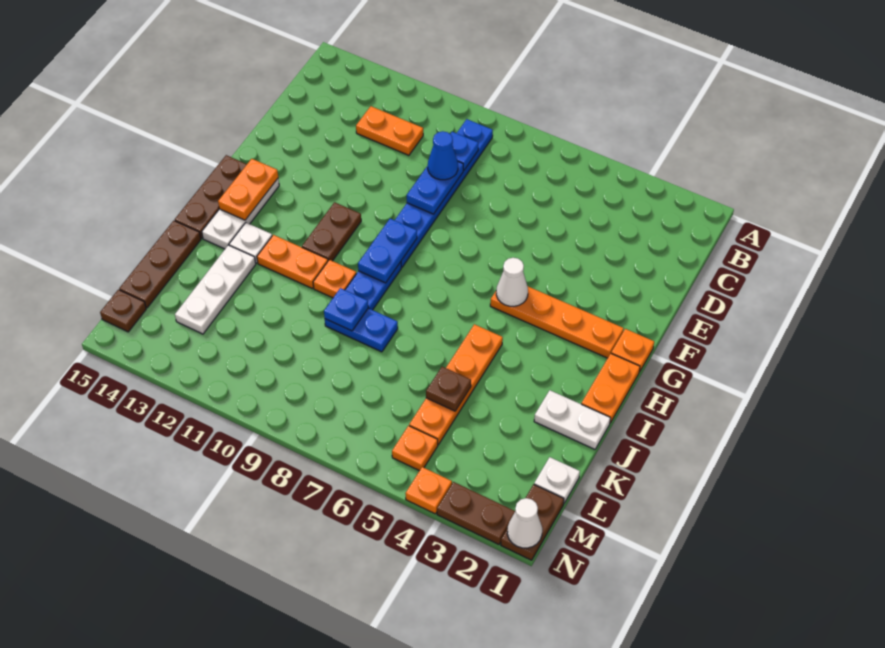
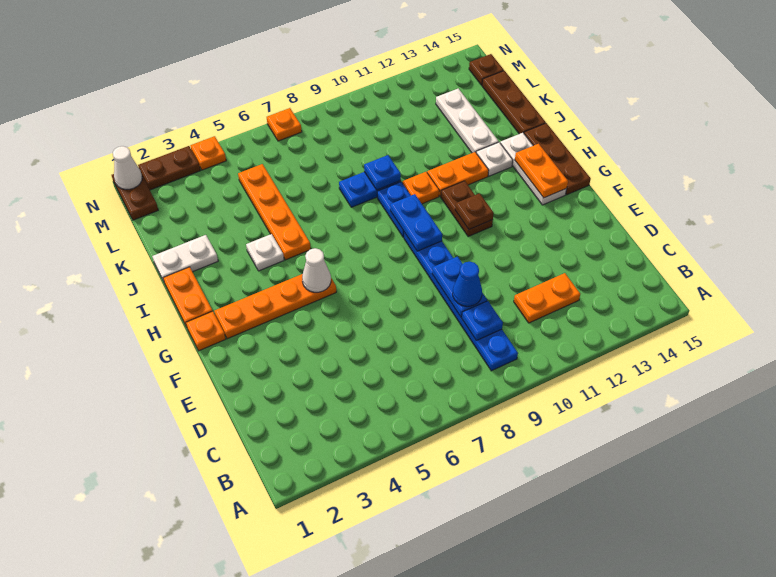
brown plate K5 level 2 -> brown plate G11 level 2
white plate L1 level 1 -> white plate I4 level 1
orange plate M5 level 1 -> orange plate N7 level 1

